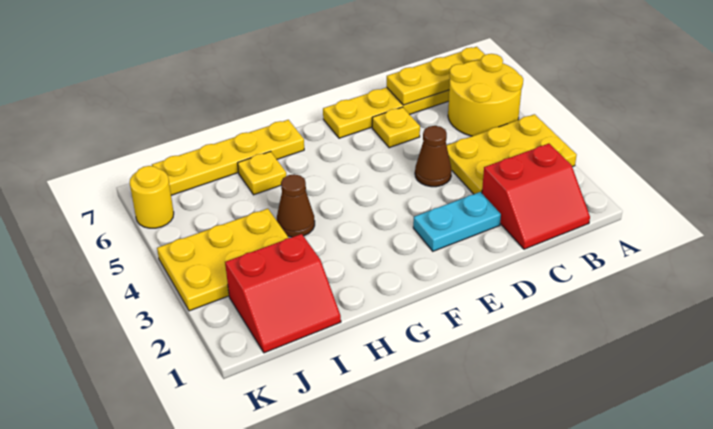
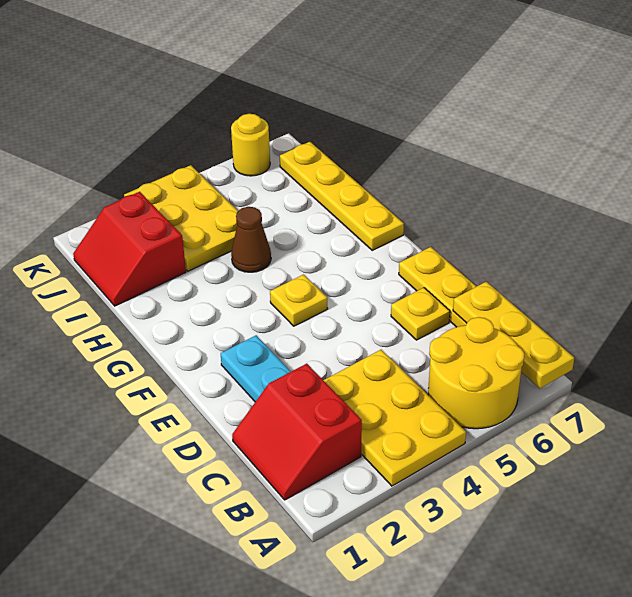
brown cone D4 level 1 -> none
yellow plate H6 level 1 -> yellow plate F4 level 1

